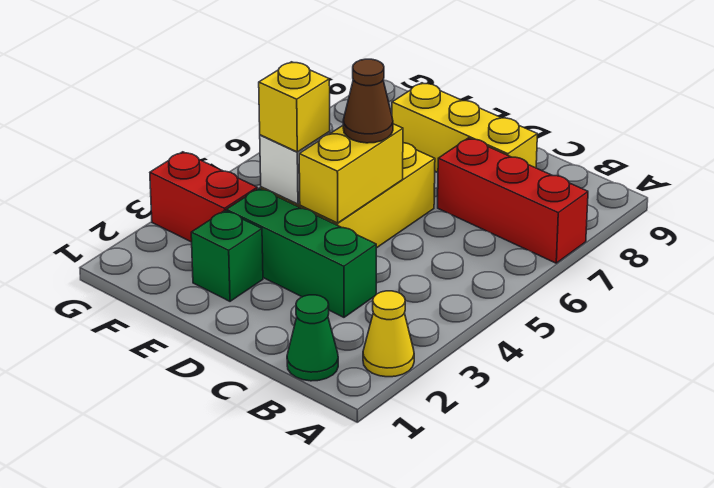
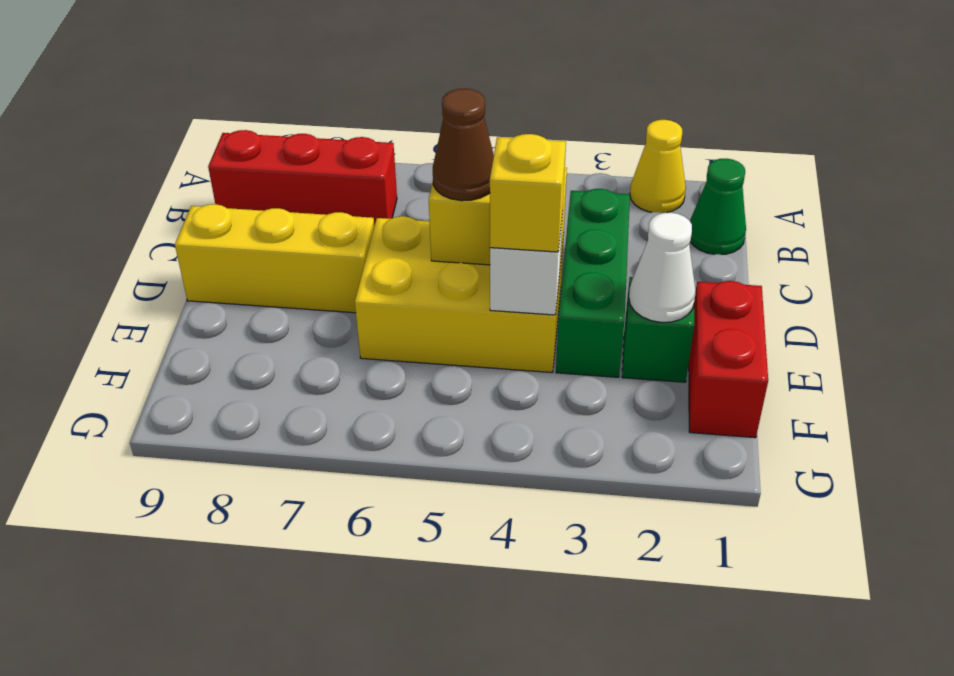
red brick A7:C7 level 1 -> red brick B7:B9 level 1
yellow brick C8:E8 level 1 -> yellow brick D7:D9 level 1
none -> white cone E2 level 2
red brick F3:G3 level 1 -> red brick E1:F1 level 1

